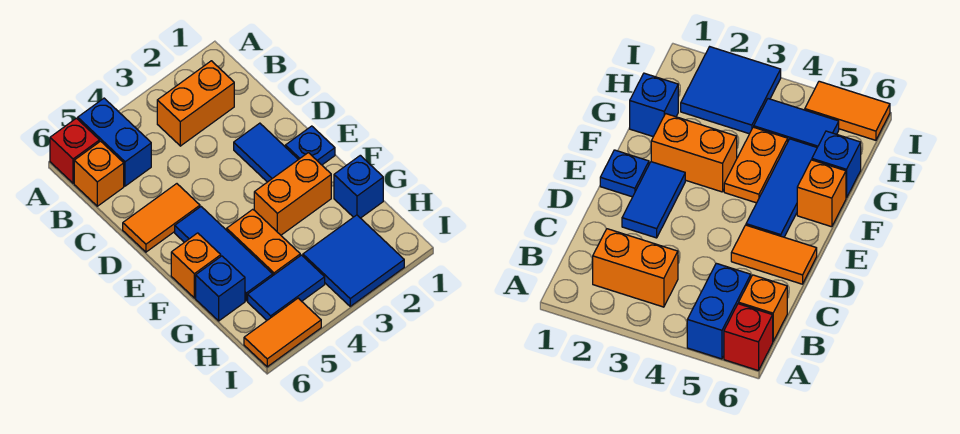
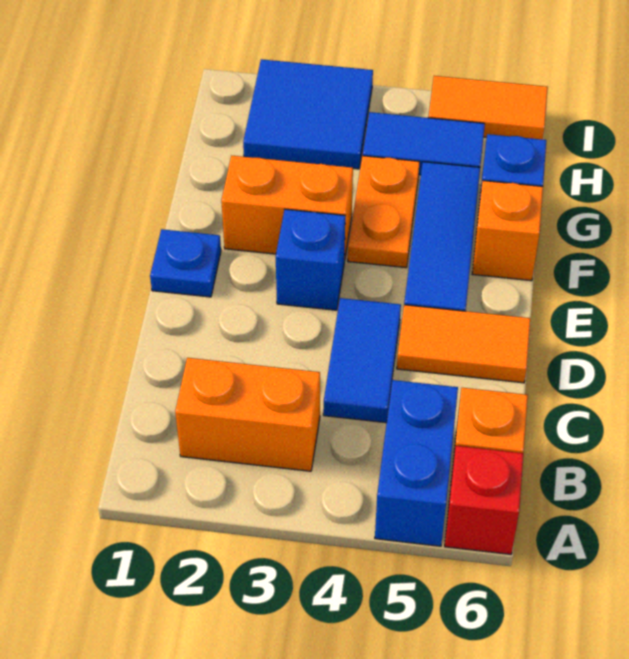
blue tile D2:E2 level 1 -> blue tile C4:D4 level 1
blue brick G1 level 1 -> blue brick E3 level 1

